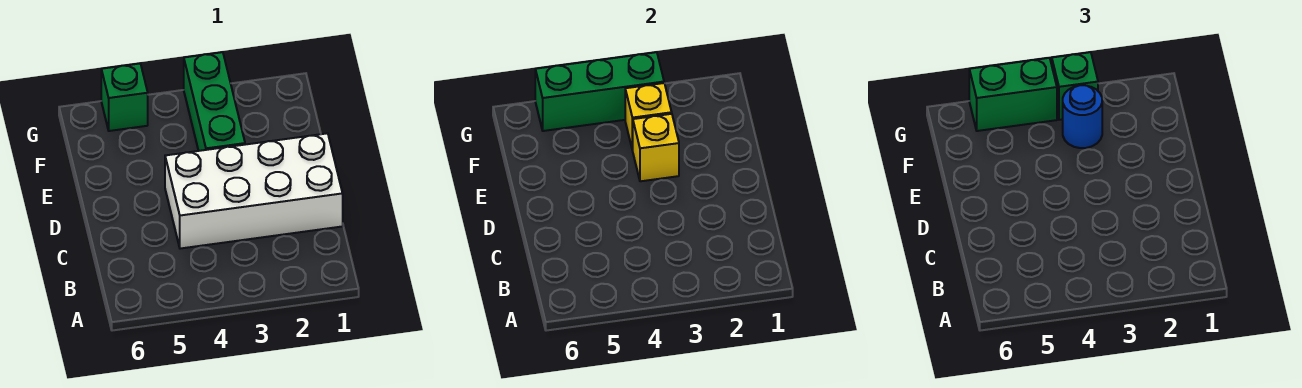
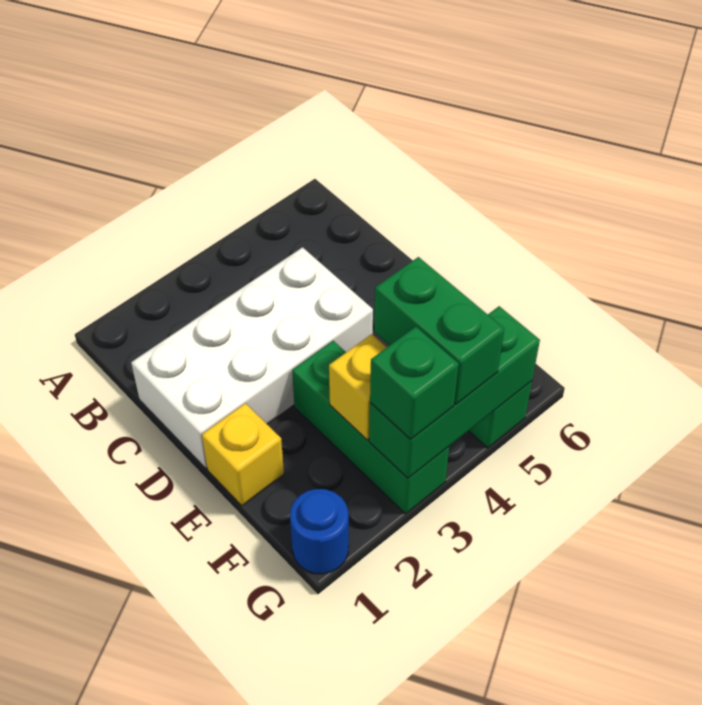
yellow brick E3 level 2 -> yellow brick E1 level 1
blue round brick F3 level 3 -> blue round brick G1 level 1
green brick G4:G5 level 3 -> green brick F4:G4 level 3

